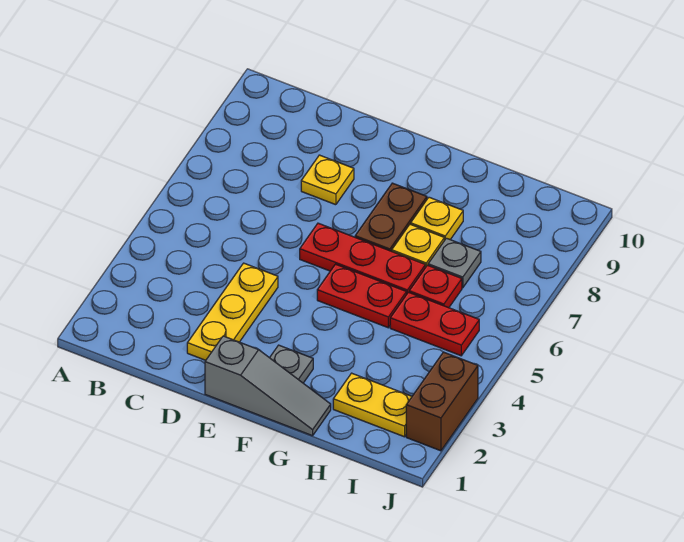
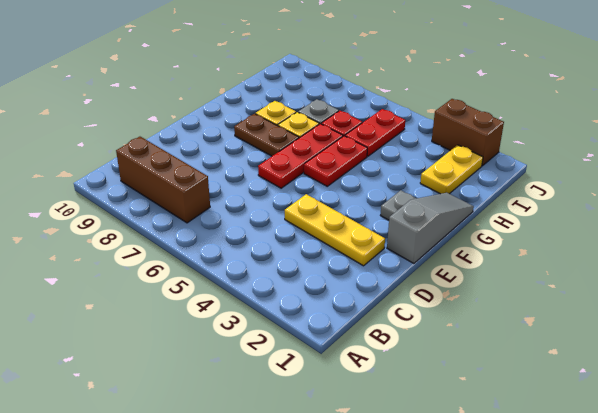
none -> brown brick B7:B9 level 1
yellow plate D8 level 1 -> none

